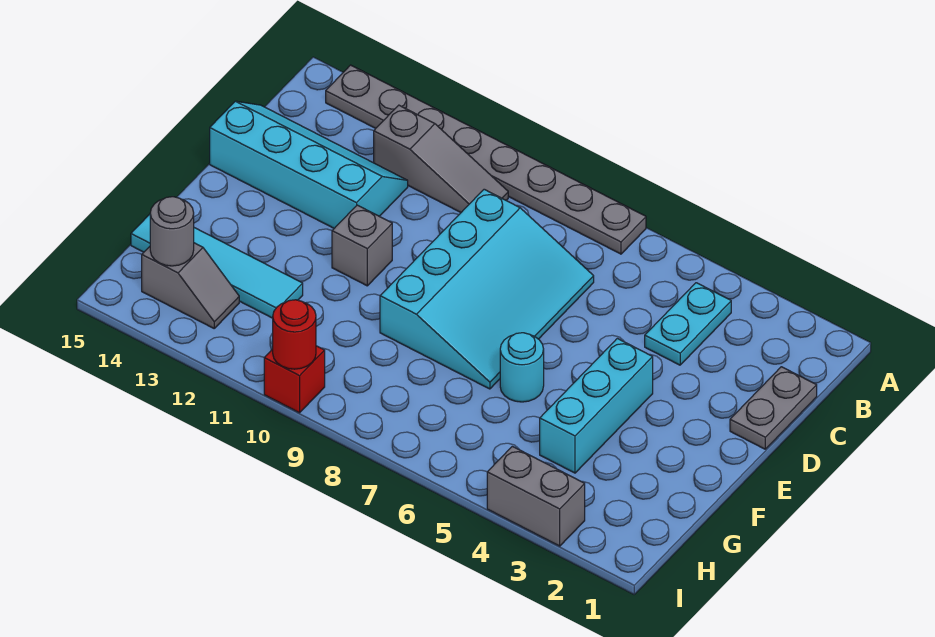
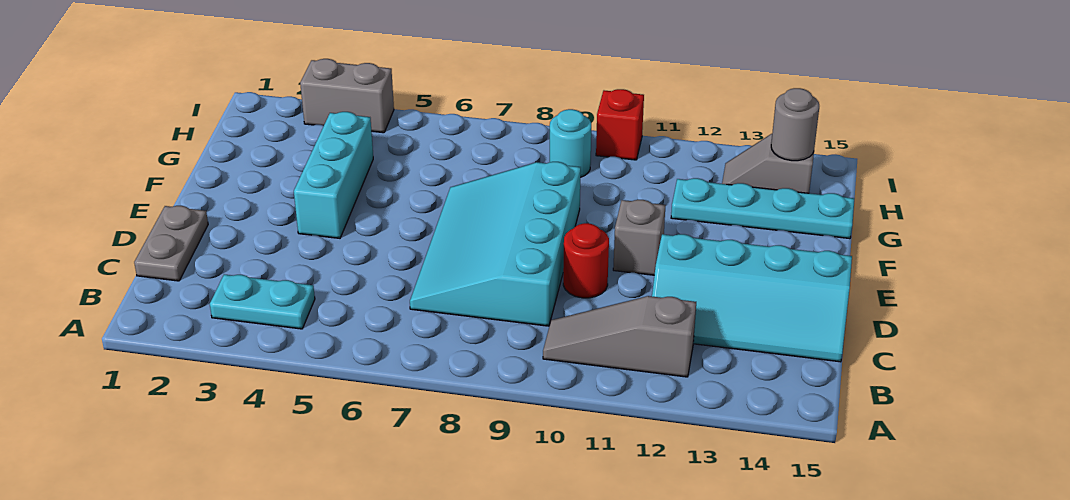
grey plate A7:A14 level 1 -> none
cyan plate B4:C4 level 1 -> cyan plate B3:B4 level 1
cyan round brick F6 level 1 -> cyan round brick H9 level 1
cyan tile G12:G15 level 1 -> cyan plate G12:G15 level 1
red round brick I10 level 2 -> red round brick D10 level 1

